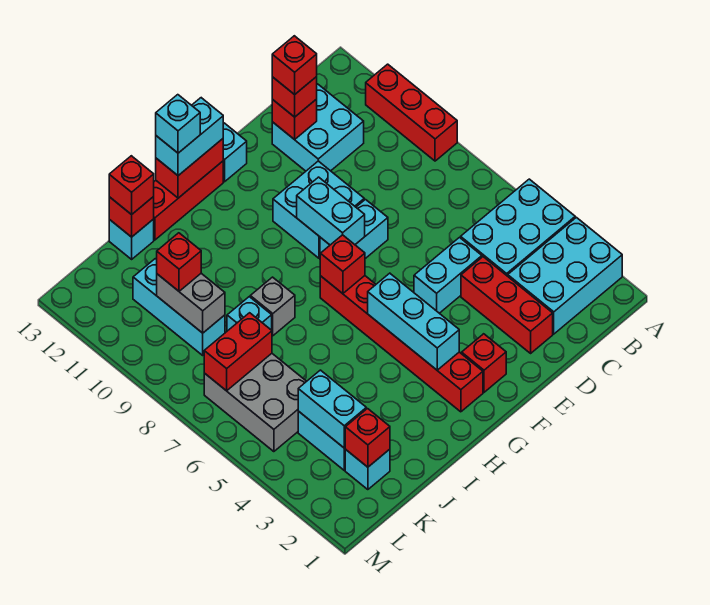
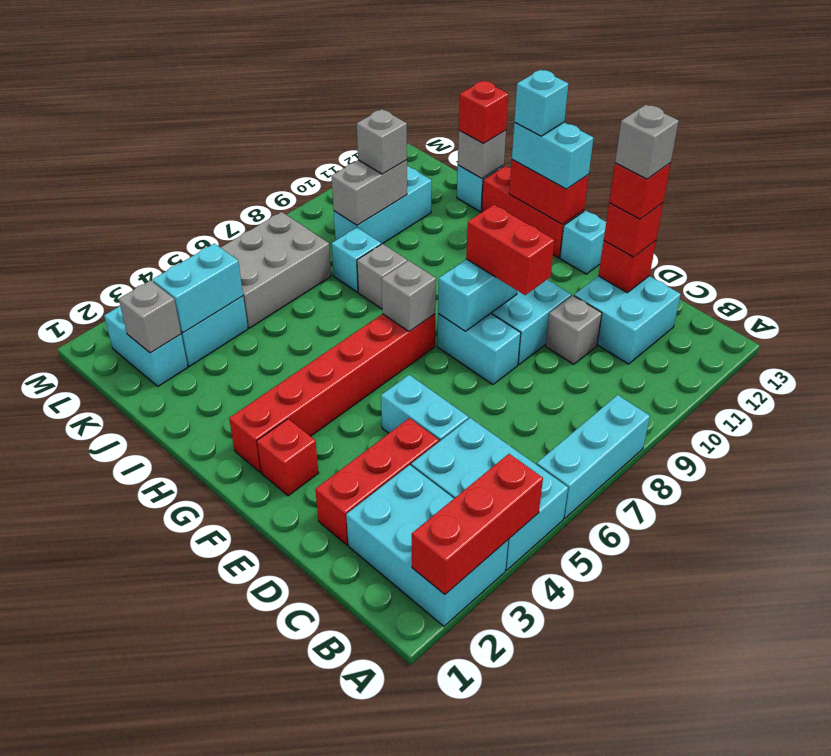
red brick A9:A11 level 1 -> red brick A2:A4 level 2
none -> grey brick D10 level 1
none -> grey brick D12 level 5
cyan brick G3:G5 level 2 -> cyan brick A6:A8 level 1
red brick G7 level 2 -> grey brick G7 level 2
red brick J13 level 2 -> grey brick J13 level 2
cyan brick K2 level 1 -> cyan brick K2:L2 level 1
red brick K2 level 2 -> grey brick K2 level 2
red brick K7:L7 level 2 -> red brick E9:F9 level 3
red brick K10 level 3 -> grey brick K10 level 3

